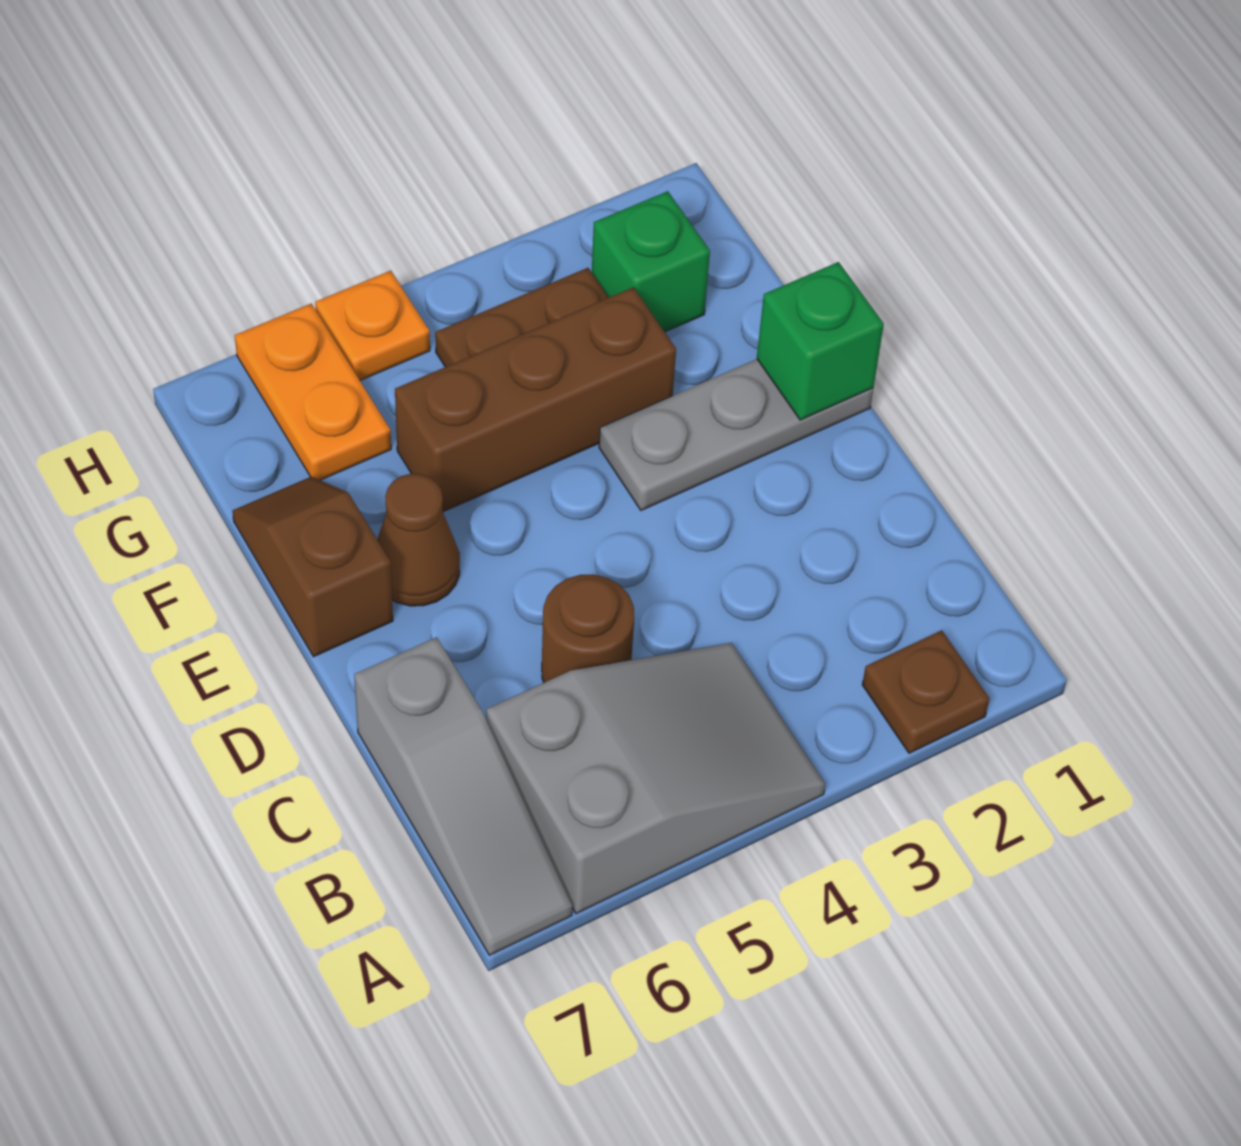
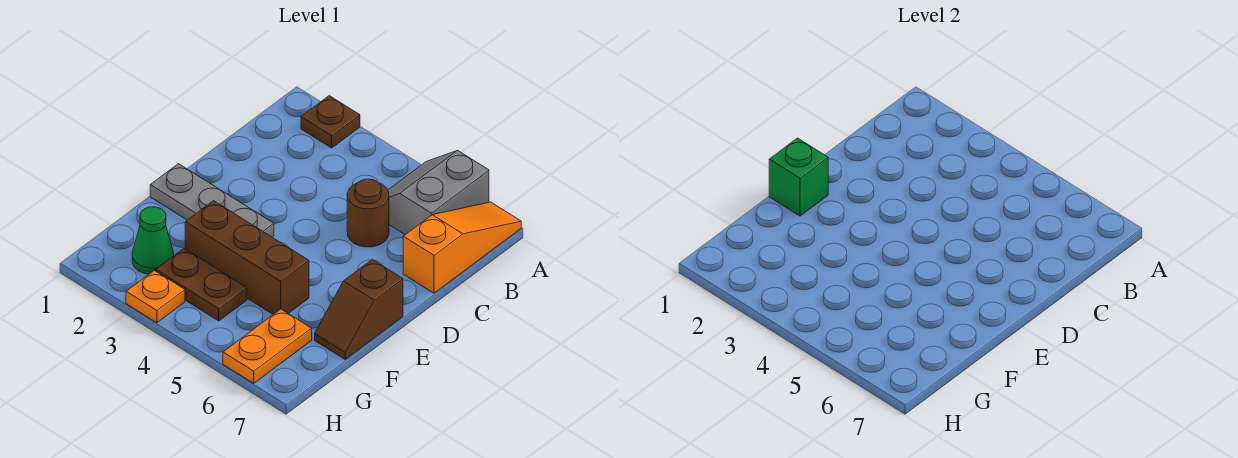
grey slope A4:B6 level 1 top 6 -> grey slope A5:B6 level 1 top 6
grey slope A7:C7 level 1 top C -> orange slope A7:C7 level 1 top C
brown cone E6 level 1 -> none
green brick G2 level 1 -> green cone G2 level 1
orange plate H5 level 1 -> orange plate H3 level 1

